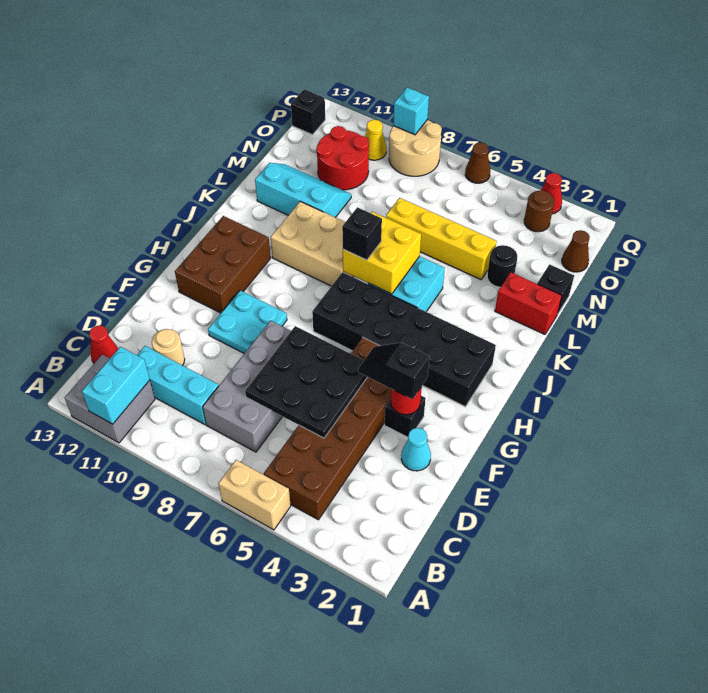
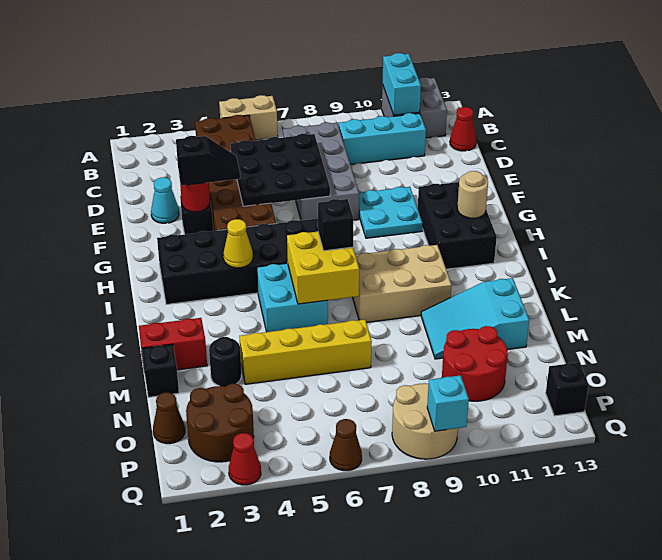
tan round brick D11 level 1 -> tan round brick H12 level 2
brown brick G11:I12 level 1 -> black brick G11:I12 level 1
cyan slope L10:M12 level 1 top L -> cyan slope L10:M12 level 1 top 12
brown round brick P3 level 1 -> brown round brick O2:P3 level 1
yellow cone P10 level 1 -> yellow cone I4 level 2

